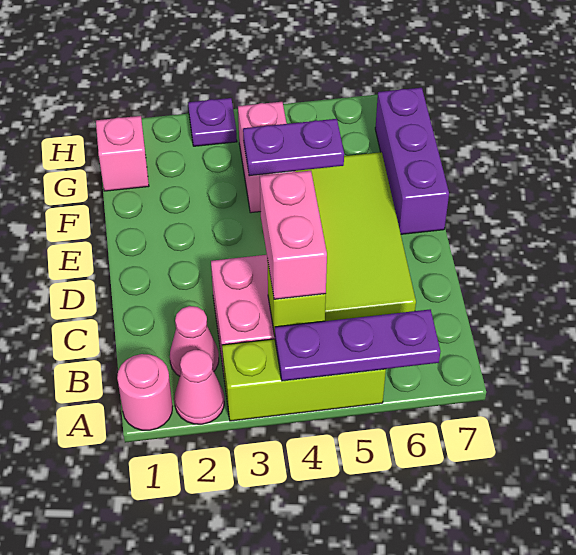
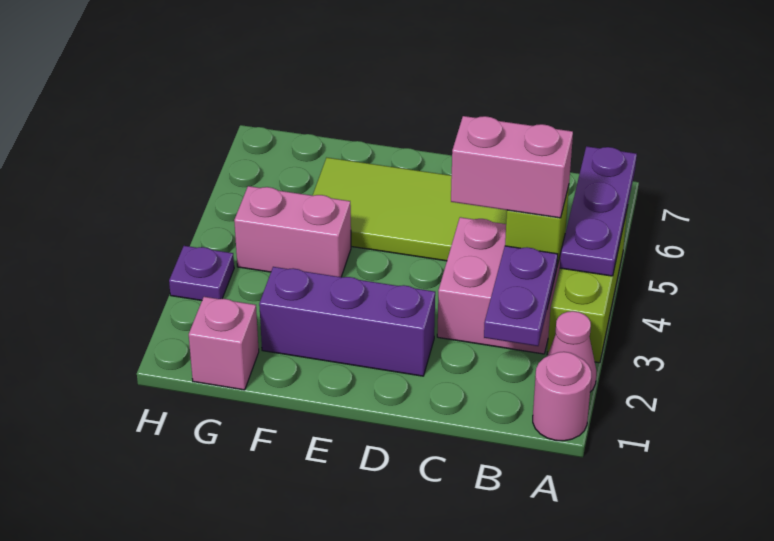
pink cone B2 level 1 -> none
purple brick E7:G7 level 1 -> purple brick D2:F2 level 1
purple plate F4:F5 level 2 -> purple plate B2:B3 level 2

